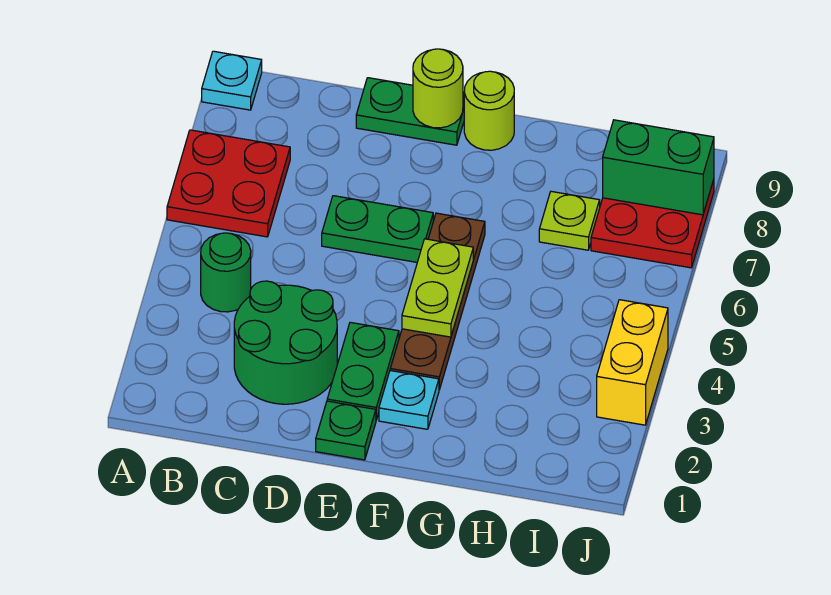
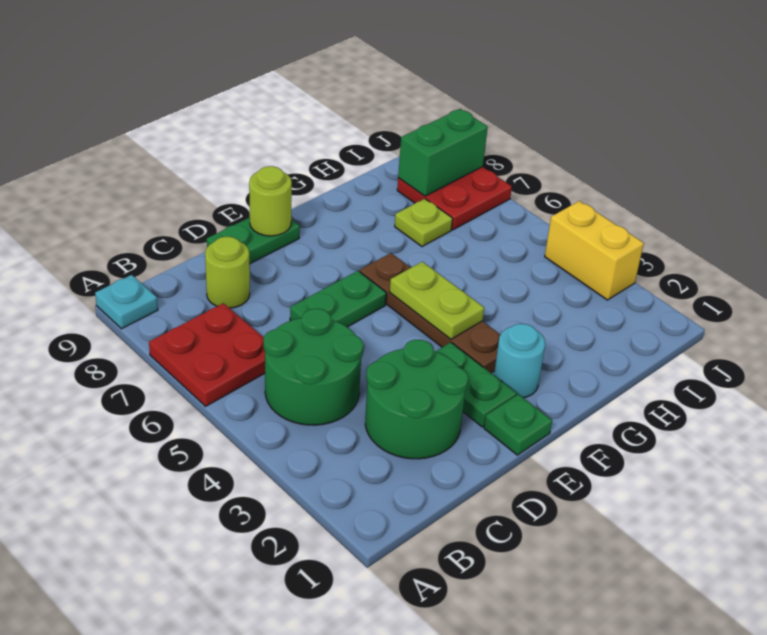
green round brick B4 level 1 -> green round brick B4:C5 level 1
cyan plate F2 level 1 -> cyan round brick F2 level 1
lime round brick F9 level 1 -> lime round brick C8 level 1

